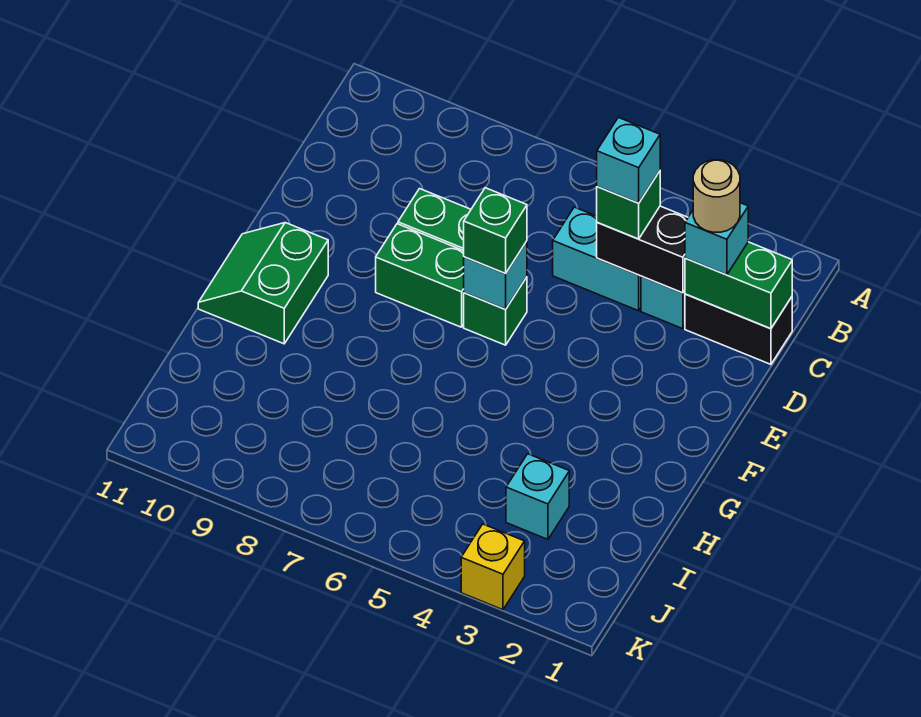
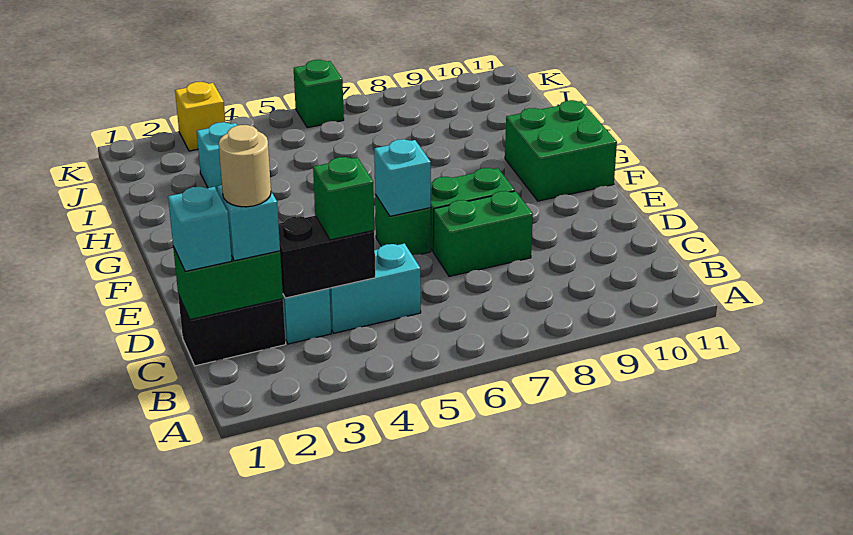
cyan brick C4 level 4 -> cyan brick C1 level 3
green brick E6 level 3 -> green brick K6 level 1
green slope F10:G11 level 1 top 10 -> green brick F10:G11 level 1

